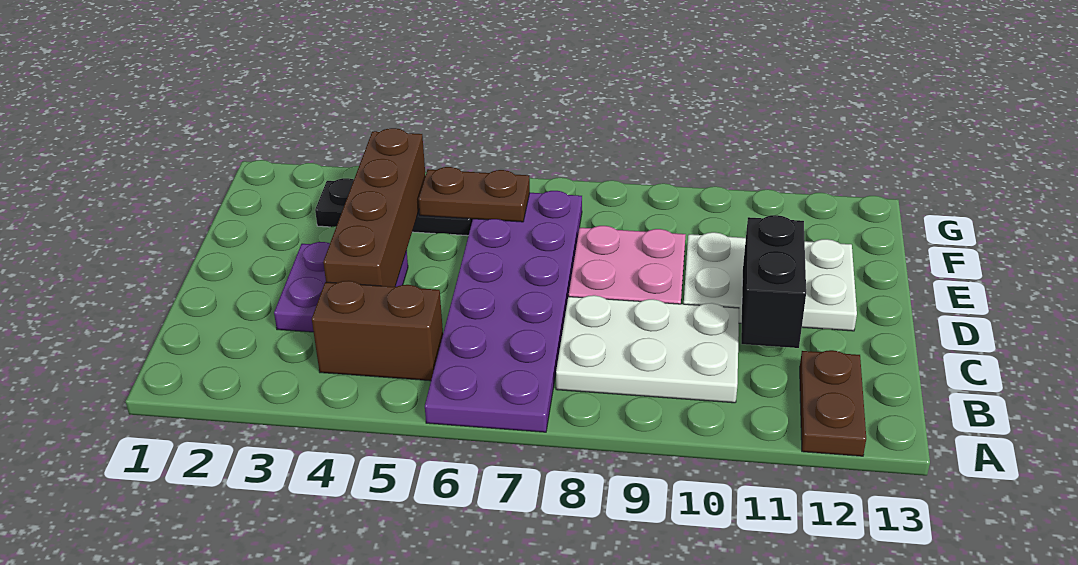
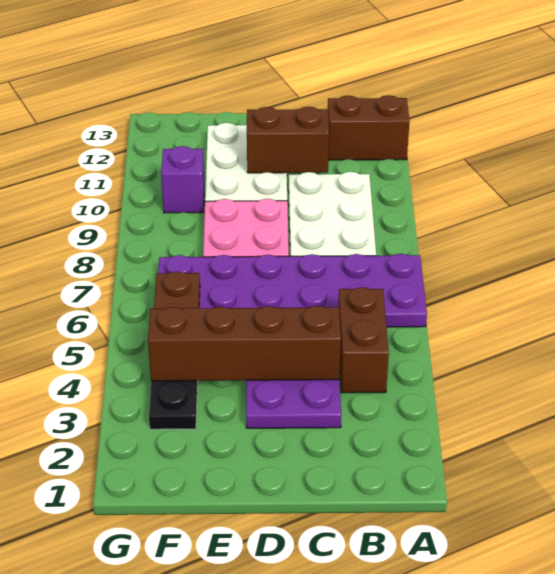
brown plate A12:B12 level 1 -> brown brick A12:B12 level 1
black brick C11:D11 level 2 -> brown brick C11:D11 level 2
none -> purple brick F10 level 1

